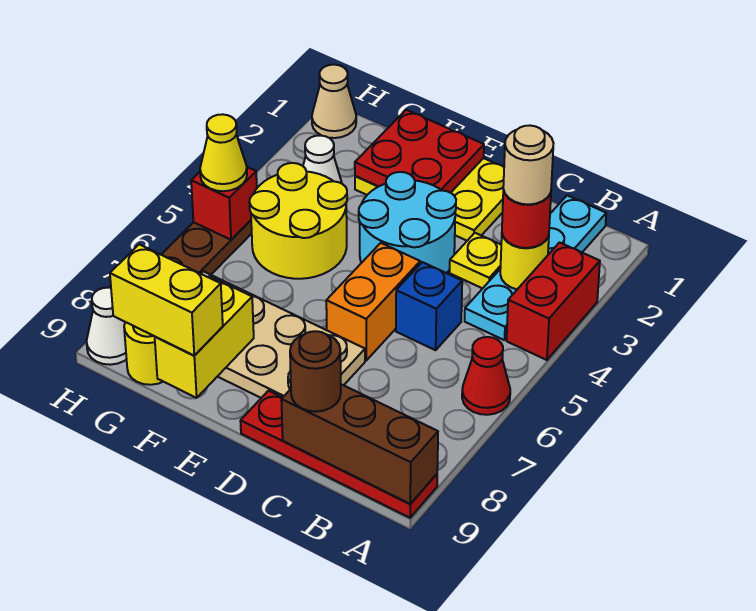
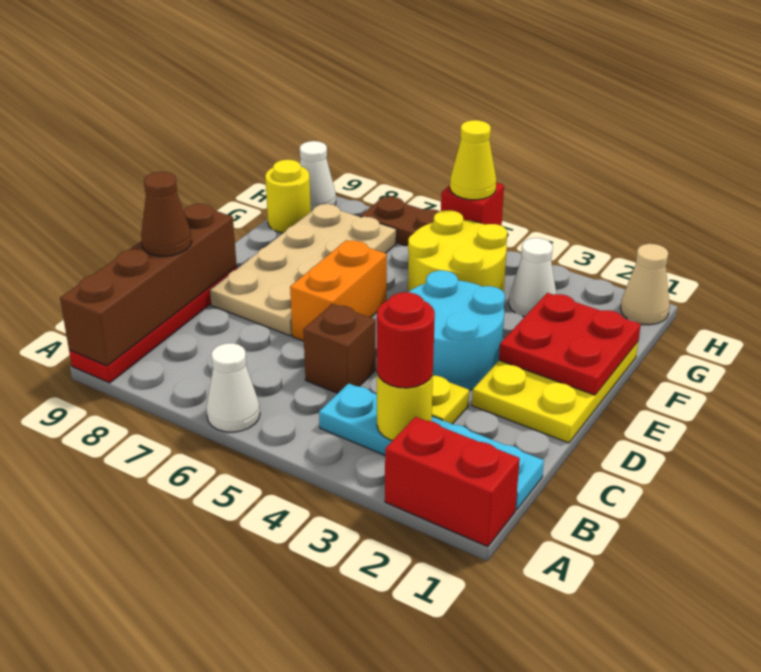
red brick A3:A4 level 1 -> red brick A1:A2 level 1
red cone A6 level 1 -> white cone A6 level 1
brown brick A9:C9 level 2 -> brown brick A9:D9 level 2
tan round brick B3 level 4 -> none
blue brick C5 level 1 -> brown brick C5 level 1
brown round brick C9 level 3 -> brown cone C9 level 3
orange brick D5:D6 level 1 -> orange brick D6:E6 level 1
yellow brick F8:F9 level 2 -> none
yellow brick F9:G9 level 3 -> none

